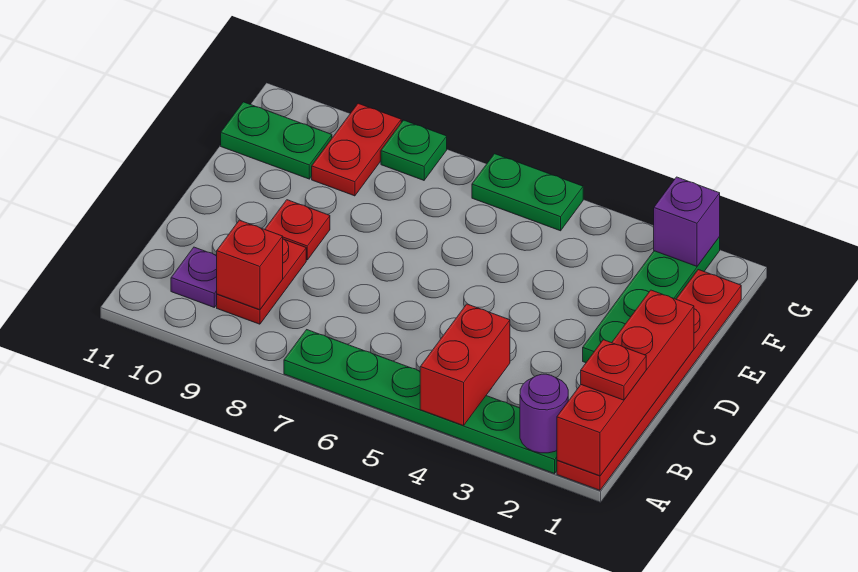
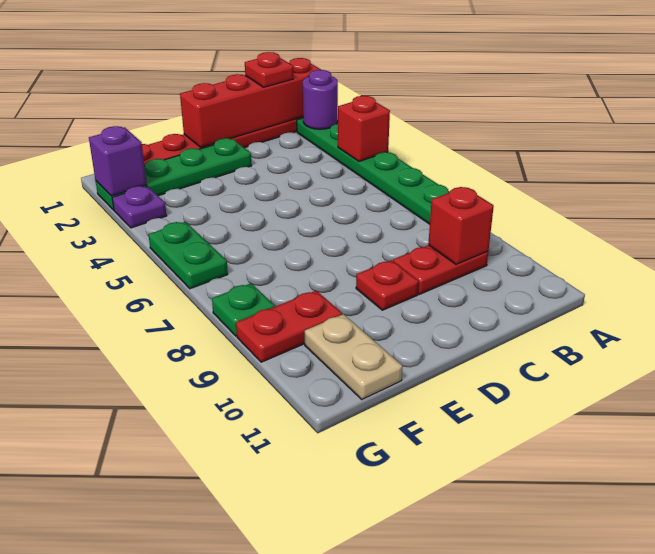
red brick A4:B4 level 2 -> red brick A4 level 2
purple plate B10 level 1 -> purple plate G3 level 1
green plate F10:F11 level 1 -> tan plate F10:F11 level 1

